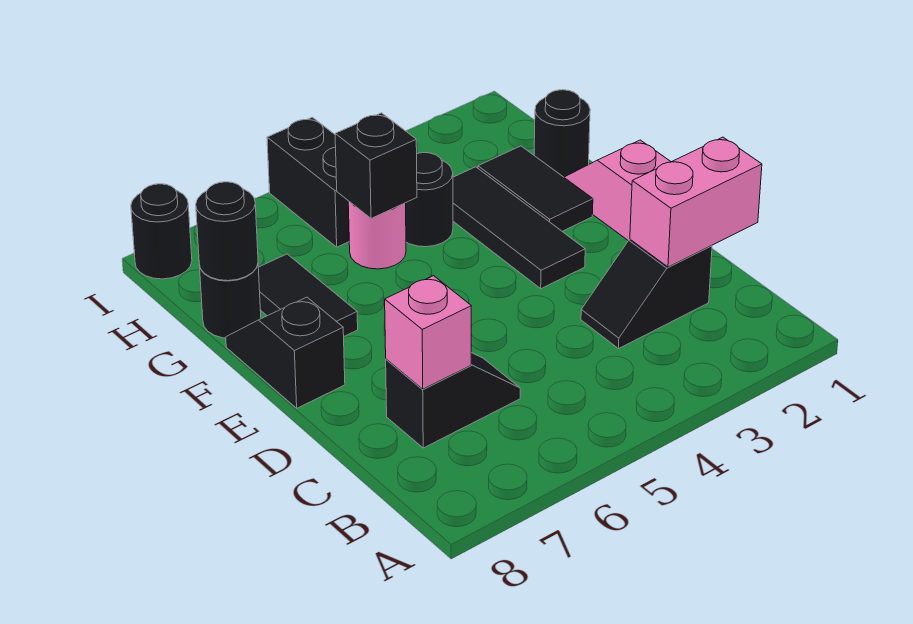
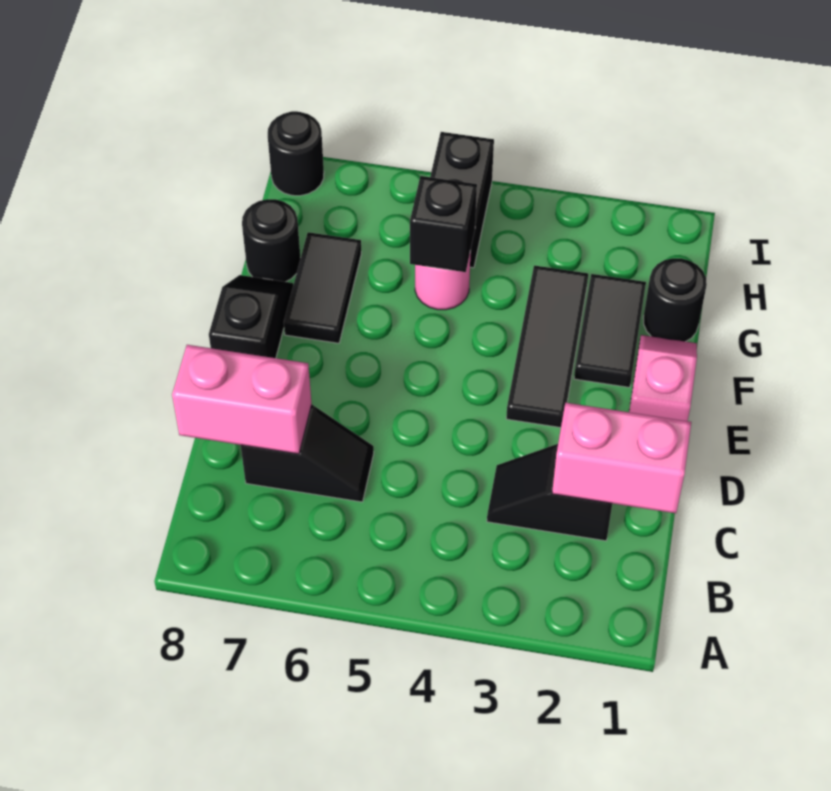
pink brick C7 level 2 -> pink brick C7:C8 level 2
black round brick G4 level 1 -> none
black round brick G8 level 2 -> none

